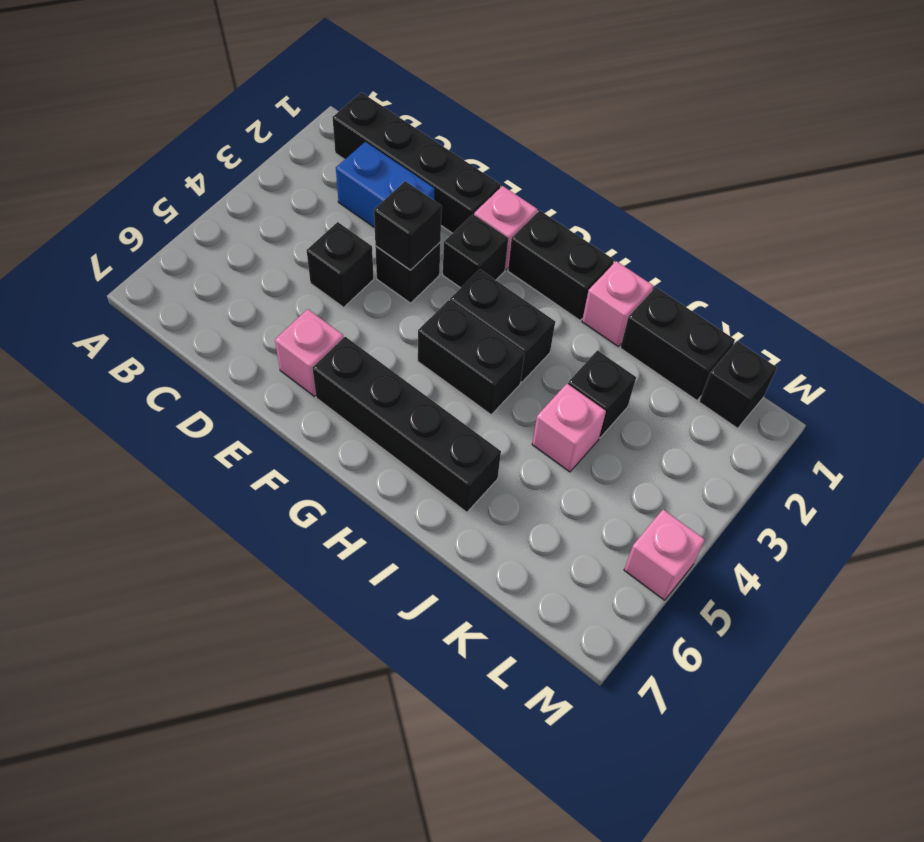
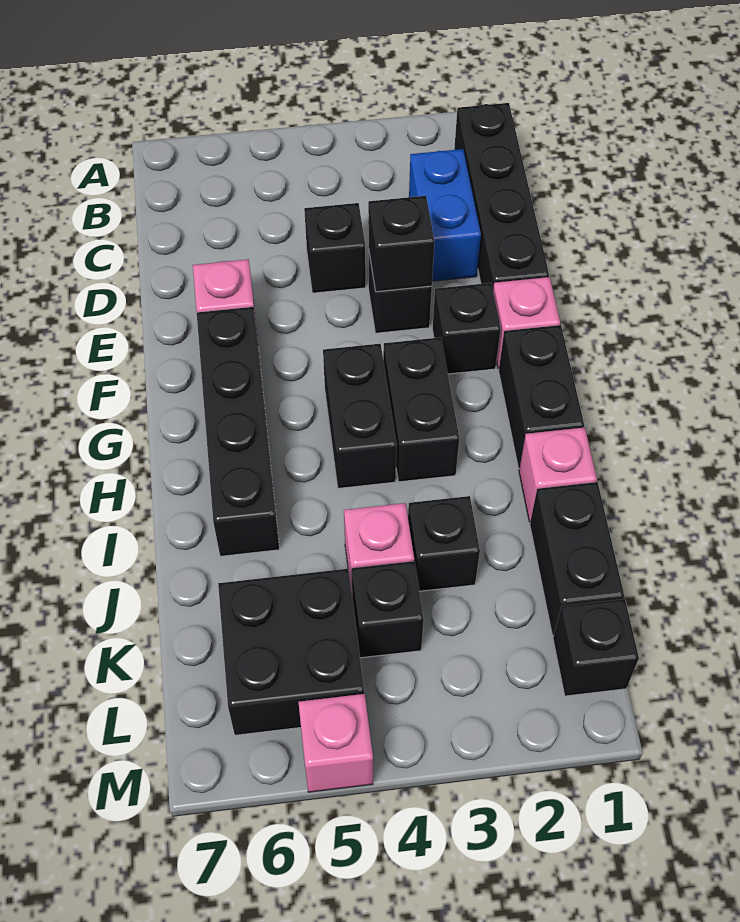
none -> black brick K4 level 1
none -> black brick K5:L6 level 1

